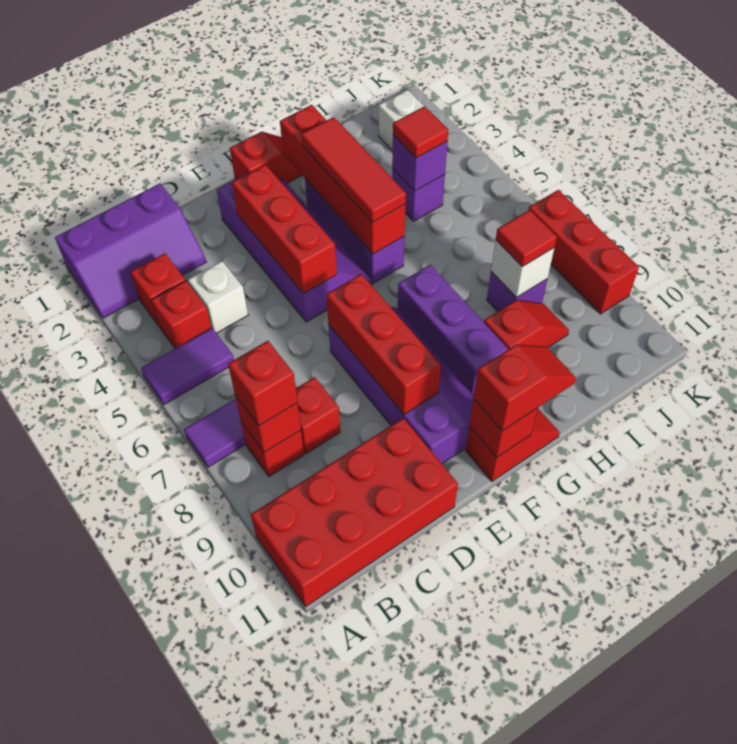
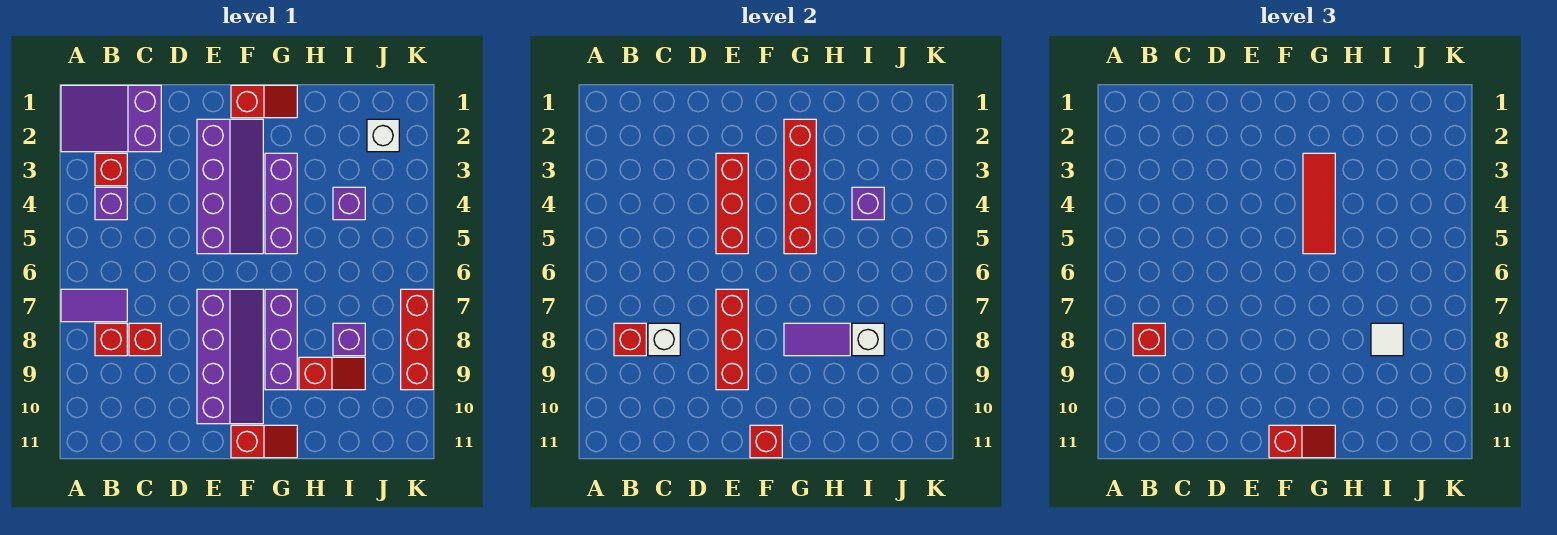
purple slope A1:C2 level 1 top 1 -> purple slope A1:C2 level 1 top C
purple tile A5:B5 level 1 -> purple tile G8:H8 level 2
red brick A10:D11 level 1 -> none
red brick B4 level 1 -> purple brick B4 level 1
white brick C4 level 1 -> white brick C8 level 2
red tile I4 level 3 -> none
red tile I8 level 3 -> white tile I8 level 3

